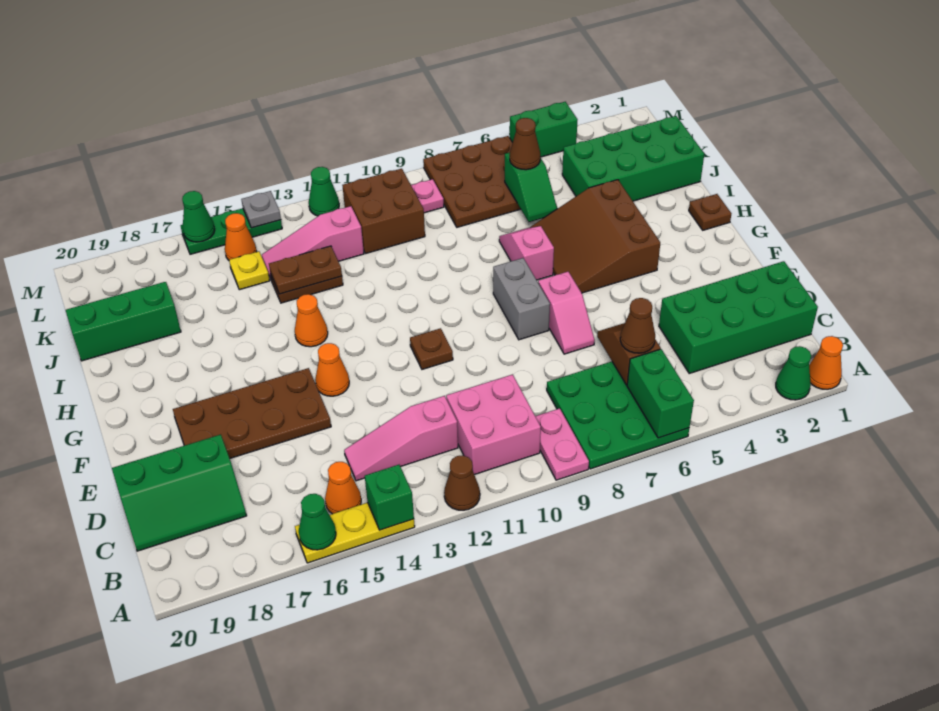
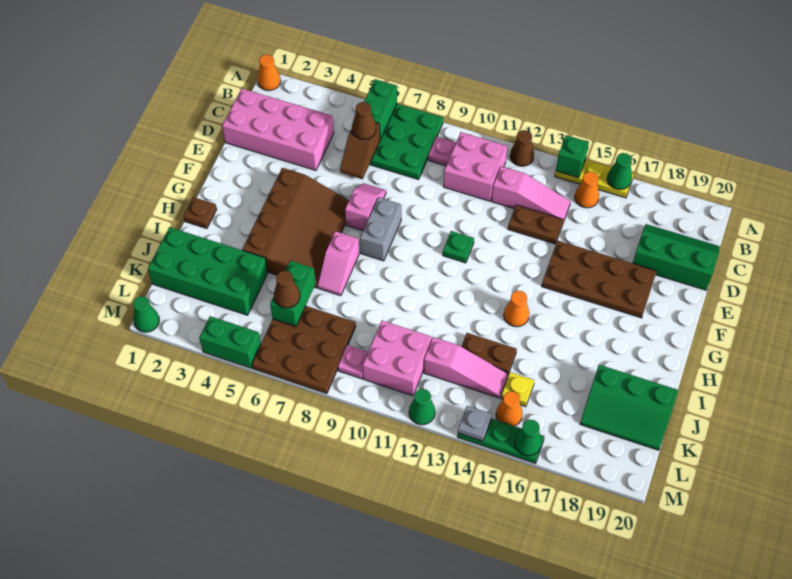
green cone A2 level 1 -> green cone M1 level 1
pink plate A9:B9 level 1 -> pink plate B9 level 1
green brick C1:D4 level 1 -> pink brick C1:D4 level 1
brown plate F11 level 1 -> green plate F11 level 1
orange cone F14 level 1 -> none
brown slope G4:I6 level 1 top 4 -> brown slope F4:I6 level 1 top 4
green slope J6:K6 level 2 top K -> green brick J6:K6 level 2
brown plate J13:J14 level 2 -> brown plate D13:D14 level 1
brown brick K10:L11 level 1 -> pink brick K10:L11 level 1

